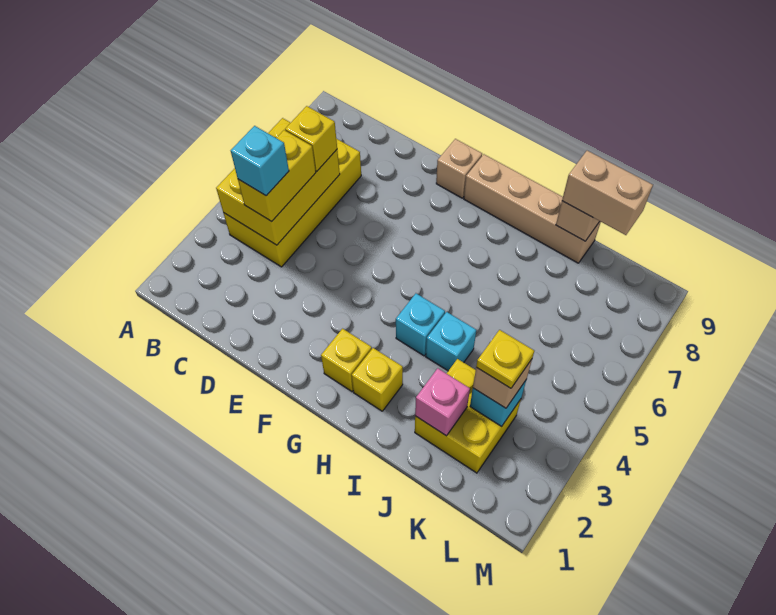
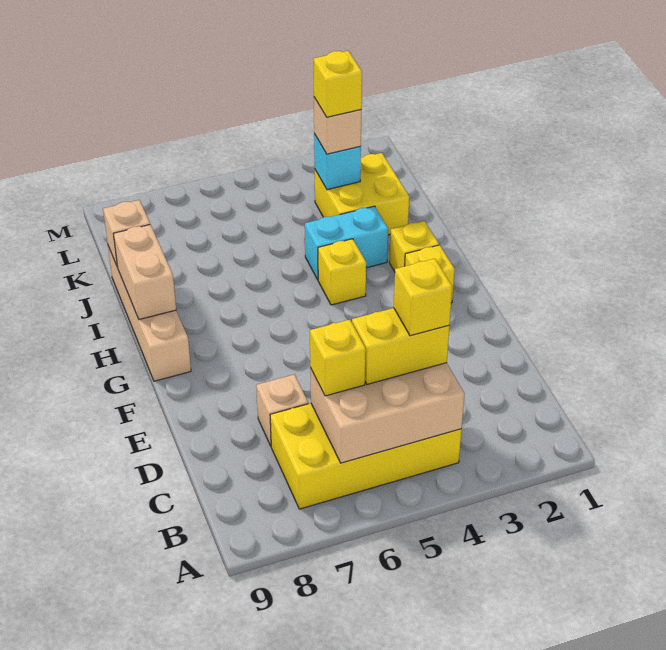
yellow brick B4:C6 level 2 -> tan brick B4:C6 level 2
cyan brick C4 level 4 -> yellow brick C4 level 4
tan brick F9 level 1 -> tan brick D7 level 1
cyan brick H4 level 1 -> yellow brick H4 level 1
cyan brick I4 level 1 -> cyan brick I3:I4 level 1
pink brick J2 level 2 -> none
tan brick J9:K9 level 3 -> tan brick H9:I9 level 2
yellow plate K3 level 4 -> yellow brick K3 level 4

